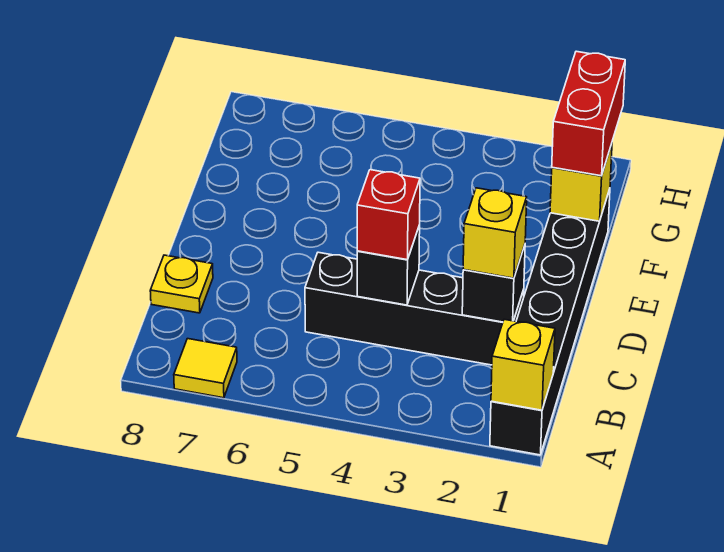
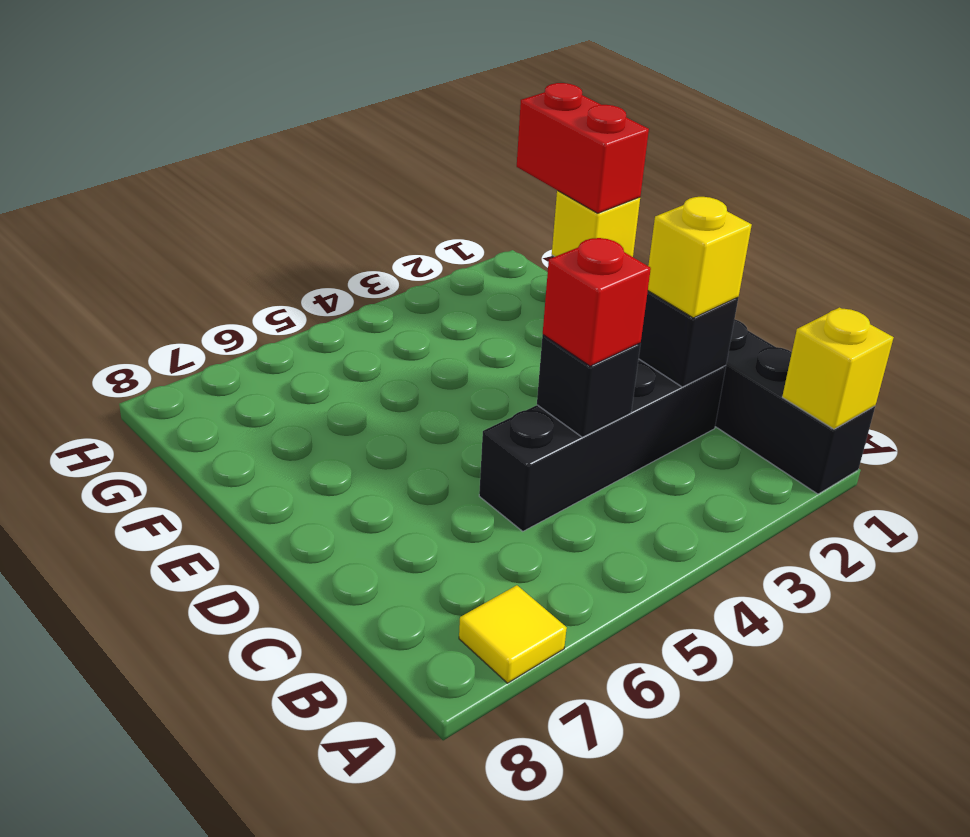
yellow plate C8 level 1 -> none

